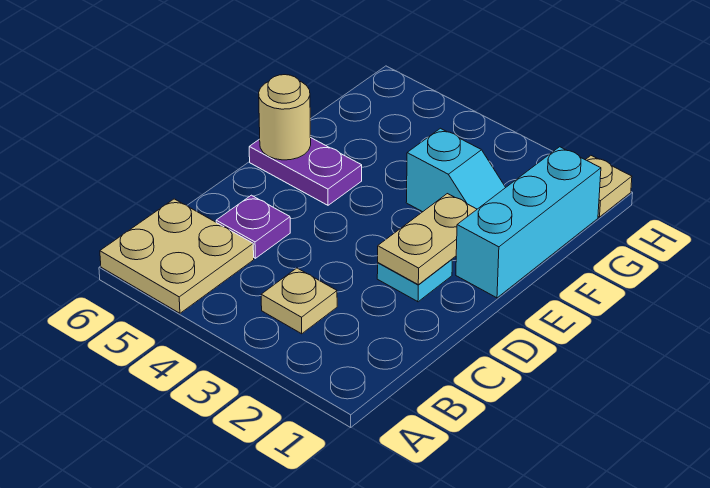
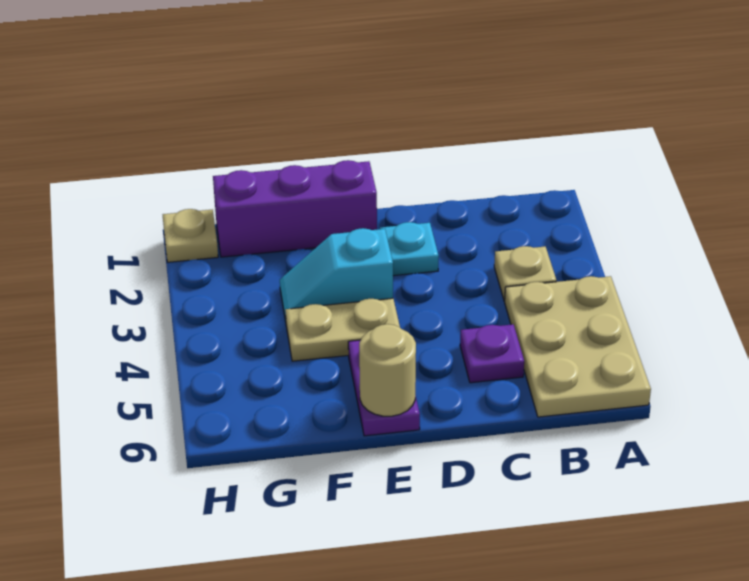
tan plate A5:B6 level 1 -> tan plate A4:B6 level 1
tan plate D2:E2 level 2 -> tan plate E4:F4 level 1
cyan brick E1:G1 level 1 -> purple brick E1:G1 level 1
cyan slope F2:F3 level 1 top 3 -> cyan slope E3:F3 level 1 top E

